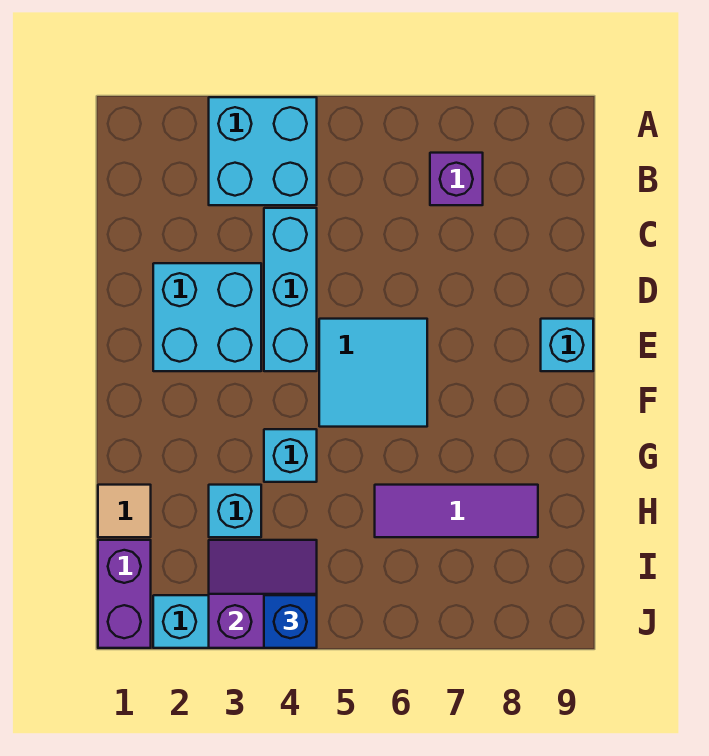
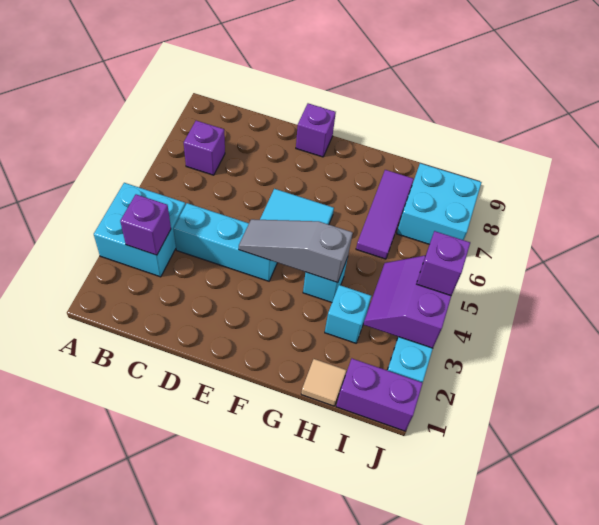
none -> purple brick B3 level 2
cyan brick D2:E3 level 1 -> cyan brick I7:J8 level 1
none -> grey slope E4:G4 level 2 top G
cyan brick E9 level 1 -> purple brick E9 level 1
blue brick J4 level 3 -> purple brick J4 level 3

